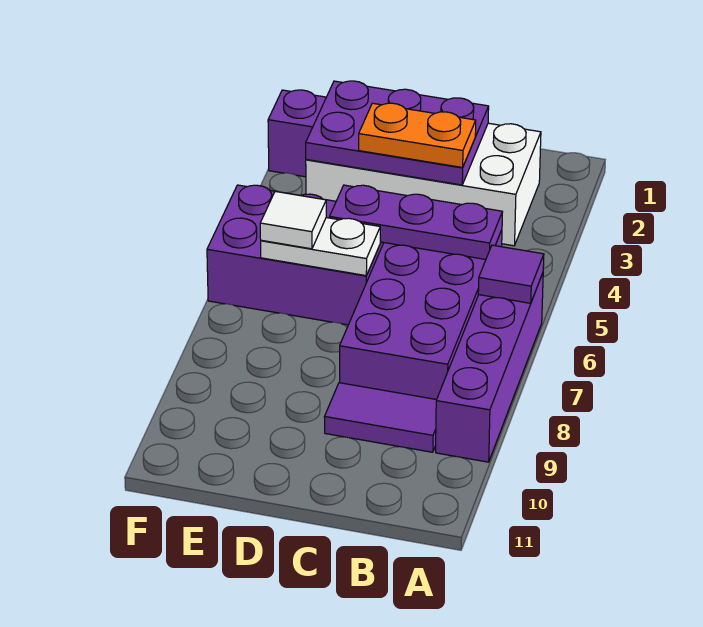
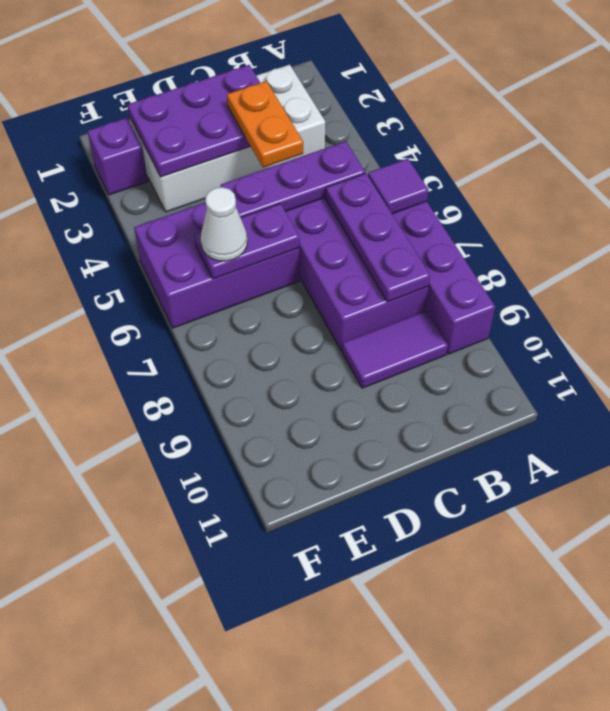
none -> purple plate B6:B8 level 2
orange plate C3:D3 level 3 -> orange plate C3:C4 level 3
white plate D6:E6 level 2 -> purple plate D6:E6 level 2
white tile E6 level 3 -> white cone E6 level 3

